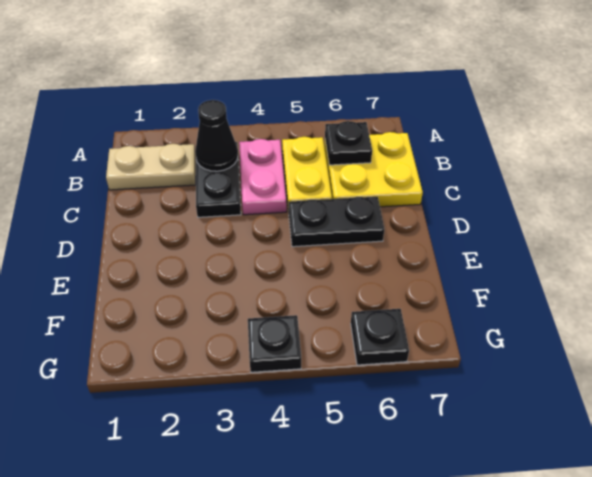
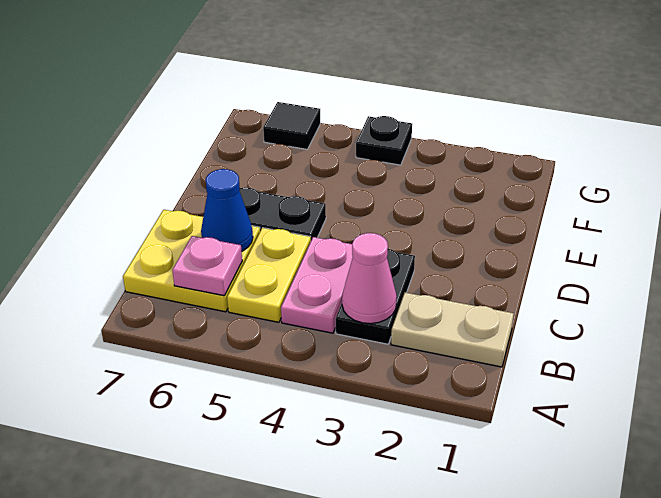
black cone B3 level 2 -> pink cone B3 level 2
black plate B6 level 2 -> pink plate B6 level 2
none -> blue cone C6 level 2
black plate G6 level 1 -> black tile G6 level 1

